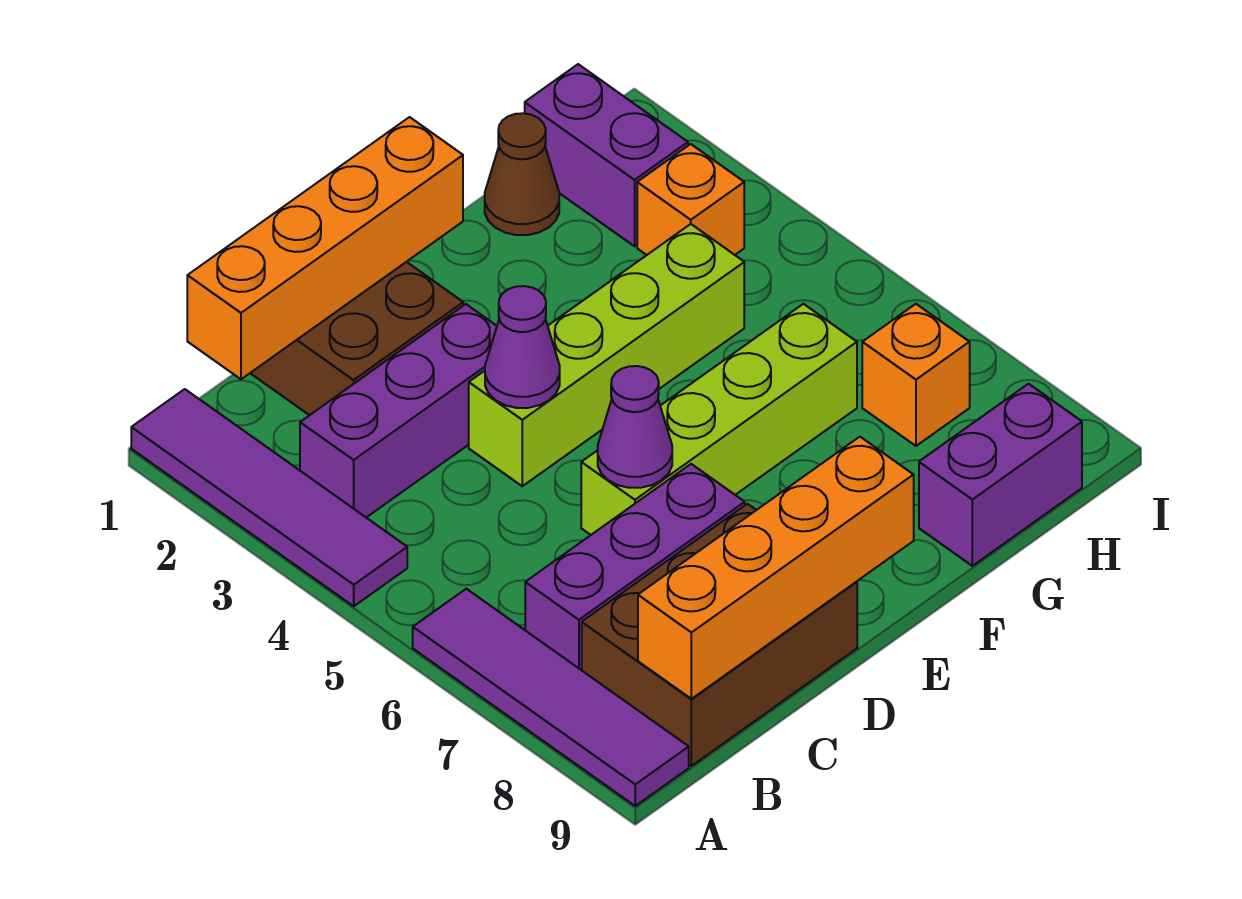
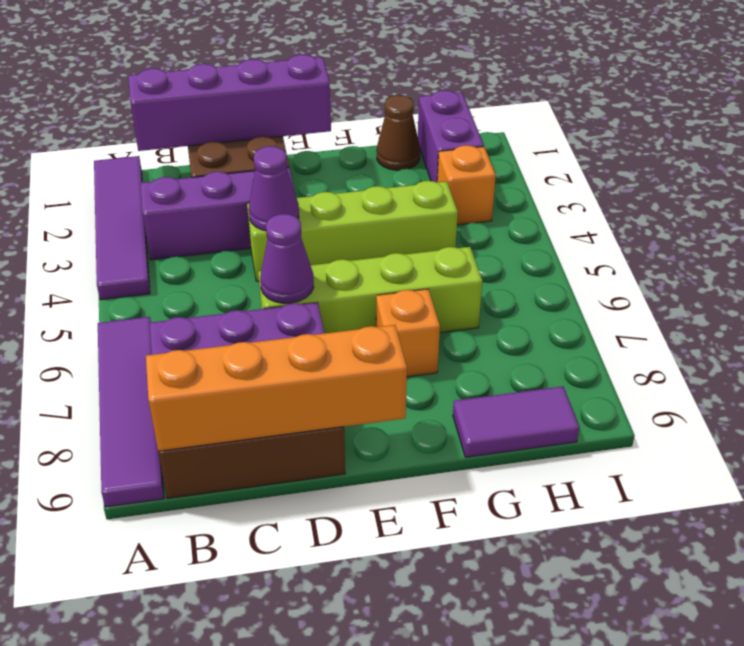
orange brick B1:E1 level 2 -> purple brick B1:E1 level 2
purple brick G9:H9 level 1 -> purple tile G9:H9 level 1
orange brick H7 level 1 -> orange brick F7 level 1

